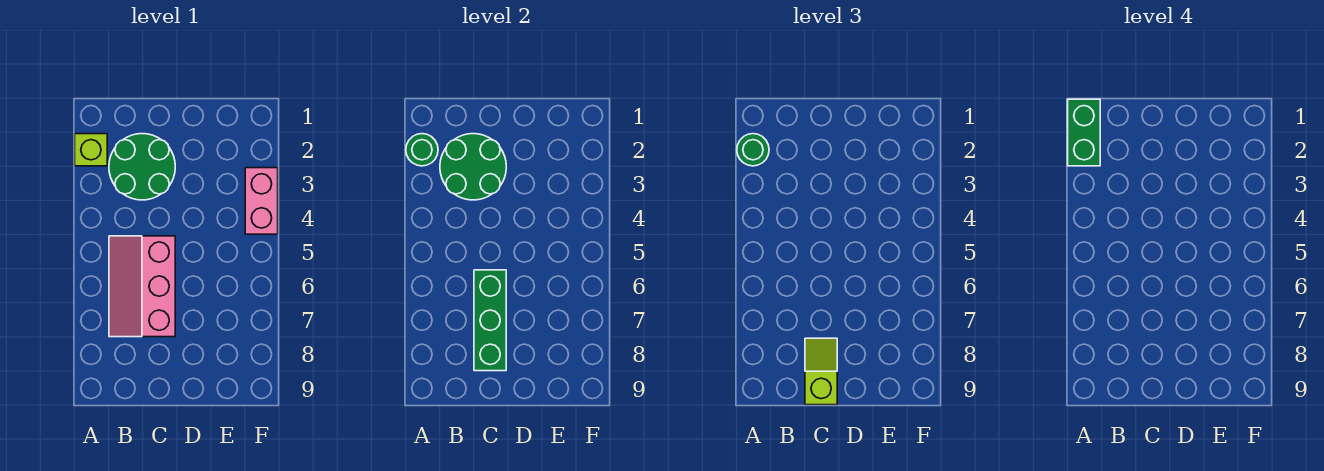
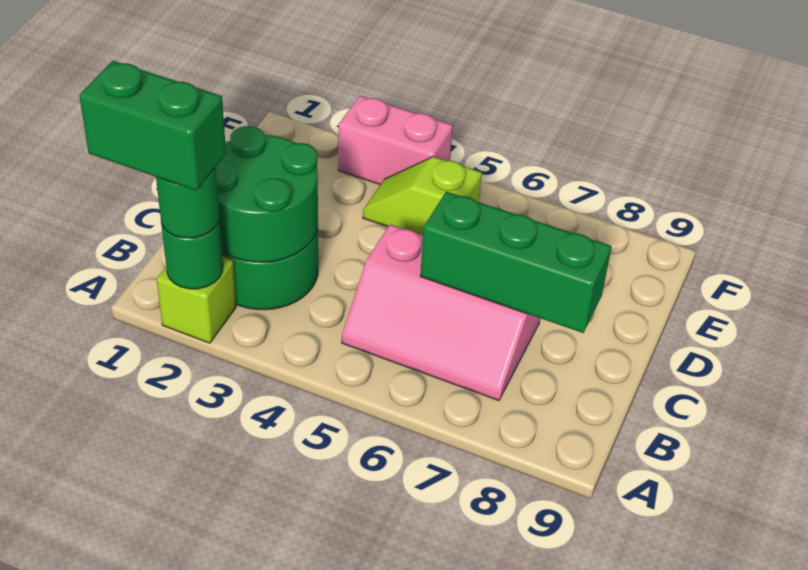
lime slope C8:C9 level 3 top 9 -> lime slope E4:E5 level 1 top 5

